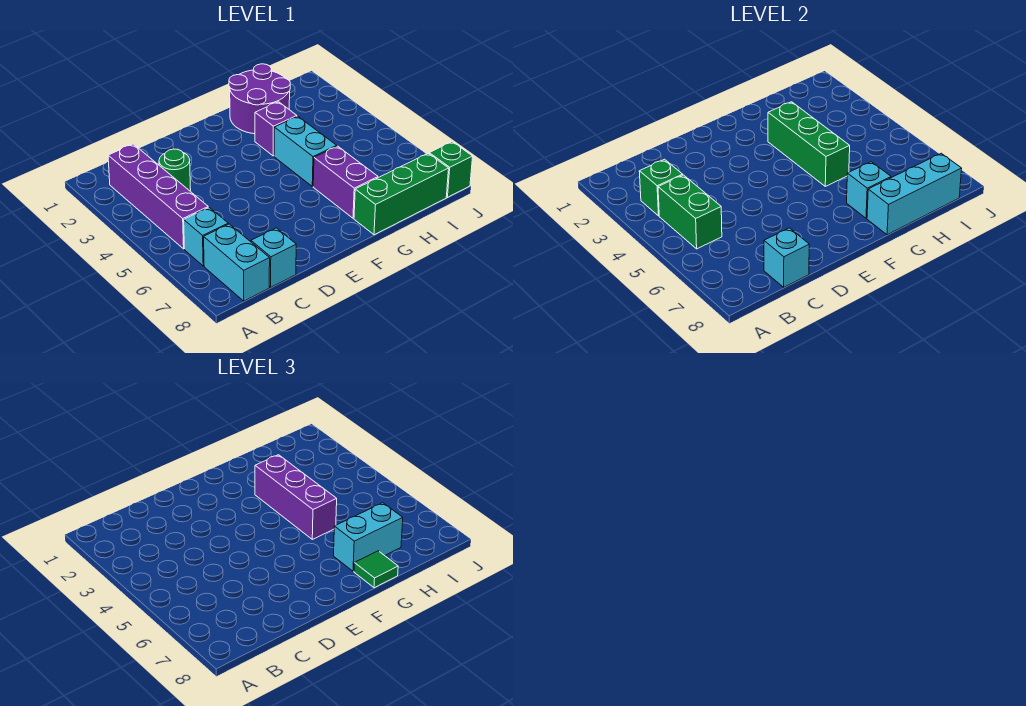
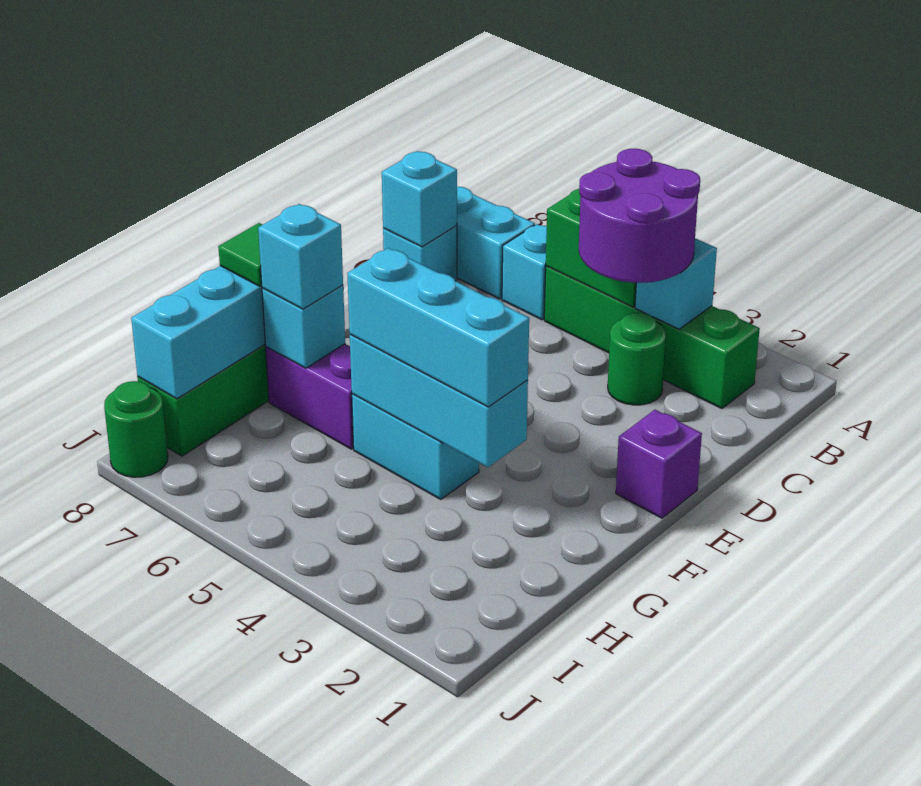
purple brick B2:B5 level 1 -> green brick B2:B5 level 1
green brick B3 level 2 -> cyan brick B3 level 2
purple round brick G1:H2 level 1 -> purple round brick B3:C4 level 3
purple brick G3 level 1 -> purple brick E1 level 1
green brick G3:G5 level 2 -> cyan brick G3:G5 level 2
purple brick G3:G5 level 3 -> cyan brick G3:G5 level 3
cyan brick G7:H7 level 3 -> cyan brick G7 level 3
green brick J8 level 1 -> green round brick J8 level 1

